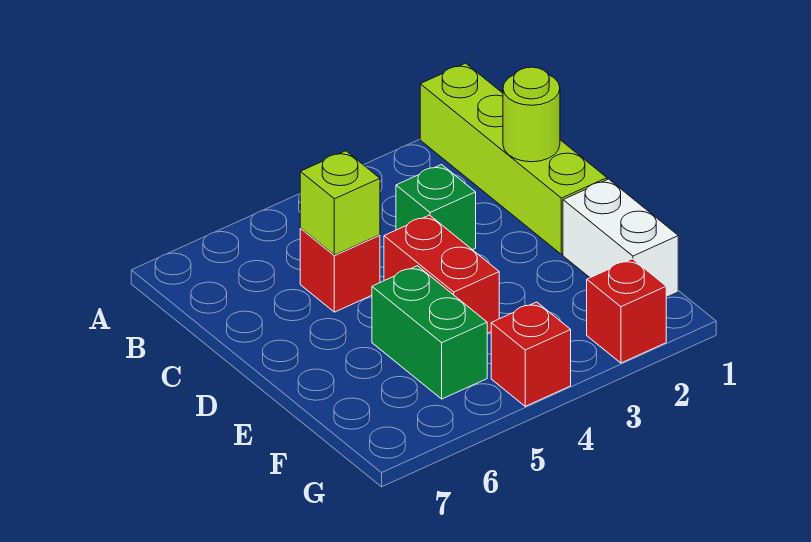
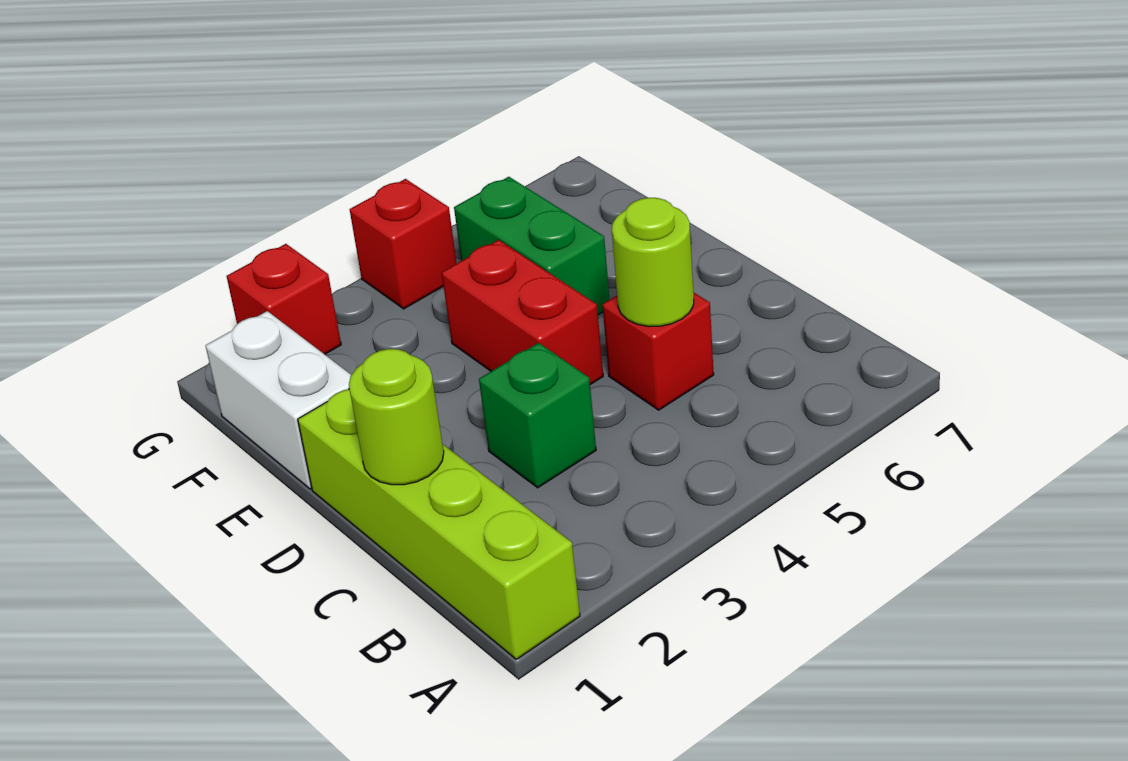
lime brick C5 level 2 -> lime round brick C5 level 2

